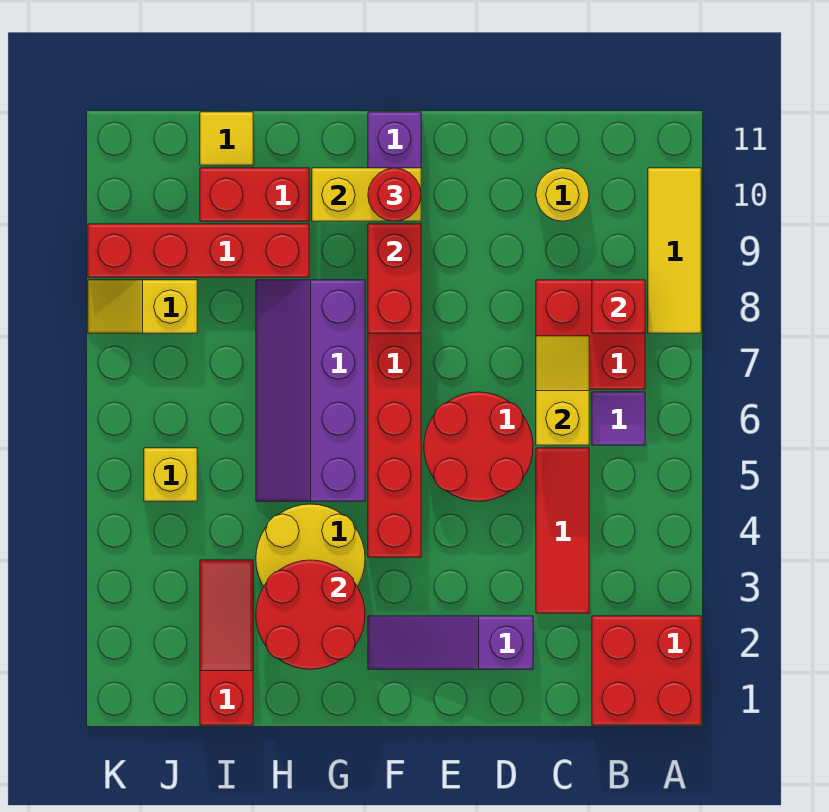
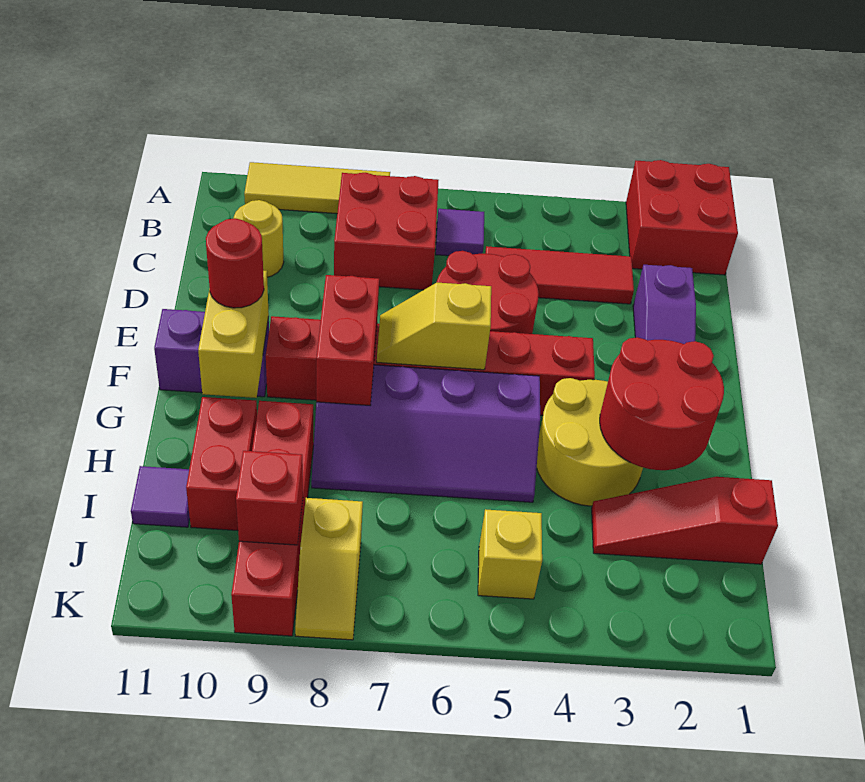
red brick B8 level 2 -> red brick J9 level 2
yellow slope C6:C7 level 2 top 6 -> yellow slope F6:F7 level 2 top 6
red brick F8:F9 level 2 -> red brick F8:G8 level 2
yellow tile I11 level 1 -> purple tile I11 level 1

